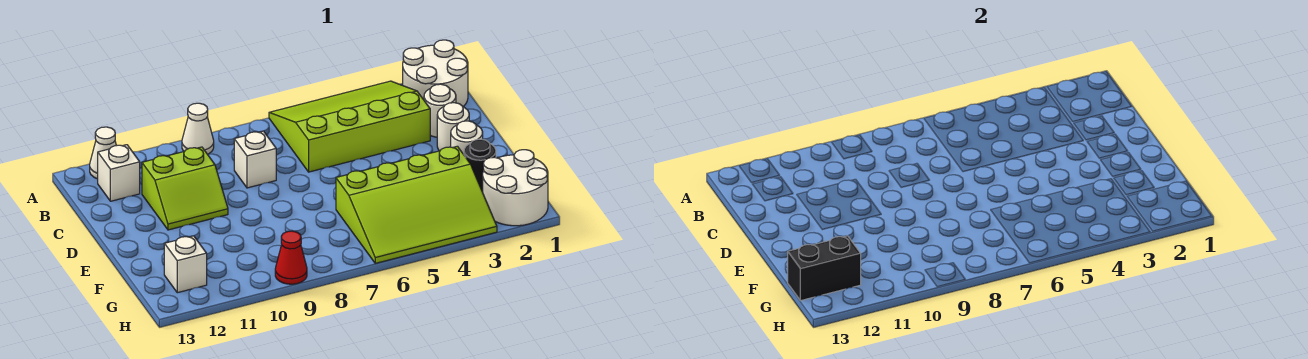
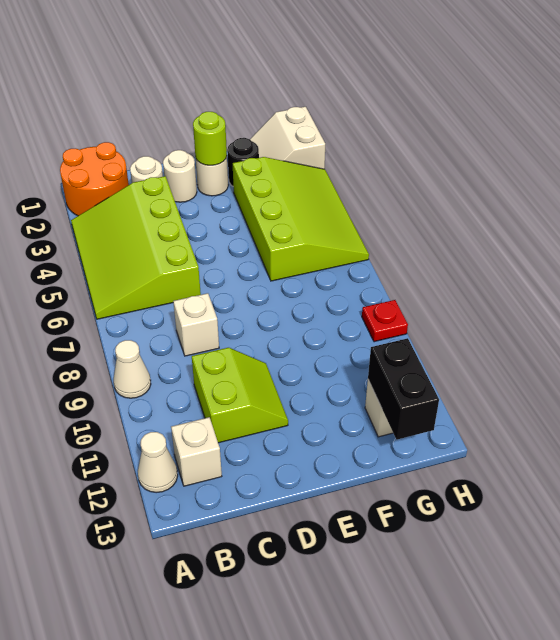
white round brick A1:B2 level 1 -> orange round brick A1:B2 level 1
none -> lime round brick E2 level 2
white round brick G1:H2 level 1 -> white slope G1:H2 level 1 top H
red cone H9 level 1 -> red plate H9 level 1

